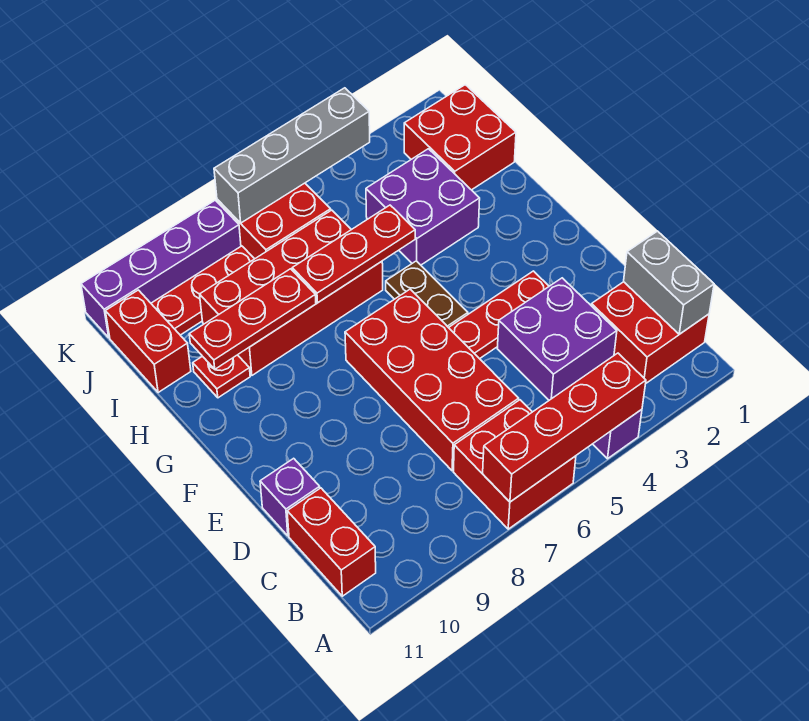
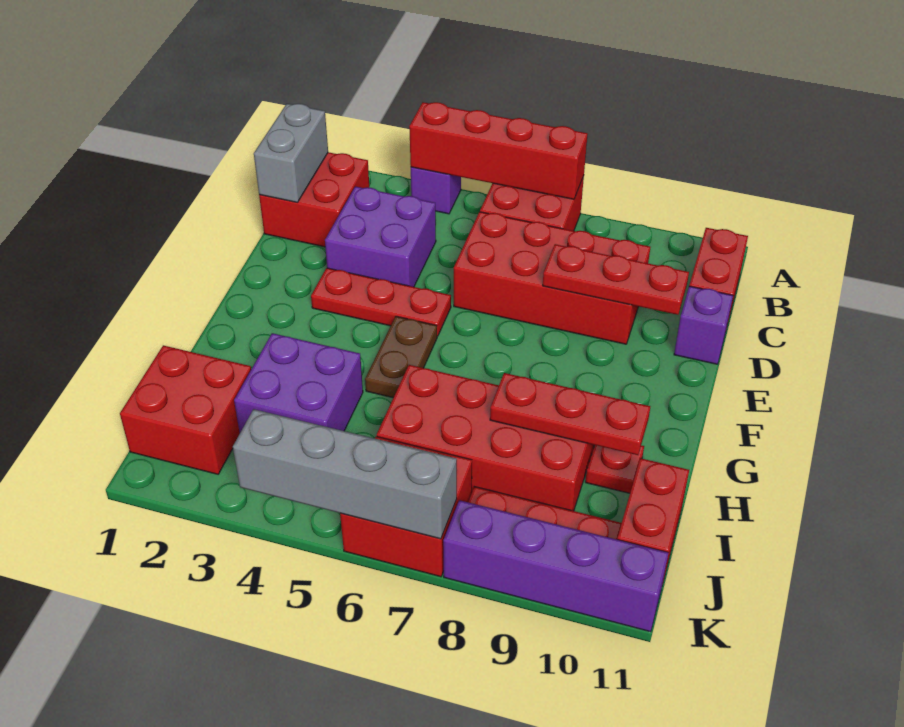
red brick C6:F7 level 1 -> red brick C6:D9 level 1
red plate H5:H7 level 2 -> red plate D8:D10 level 2

